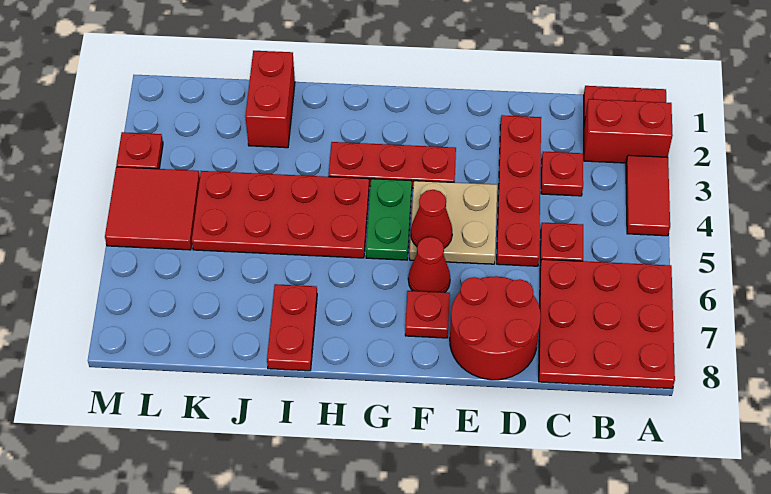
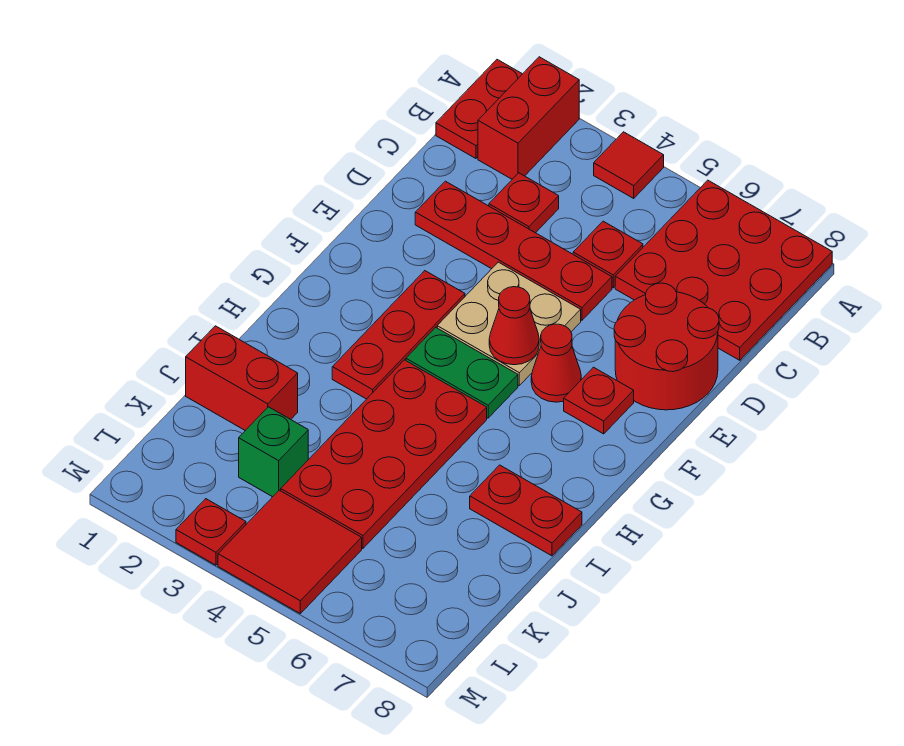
red tile A3:A4 level 1 -> red tile A4 level 1
none -> green brick K3 level 1

